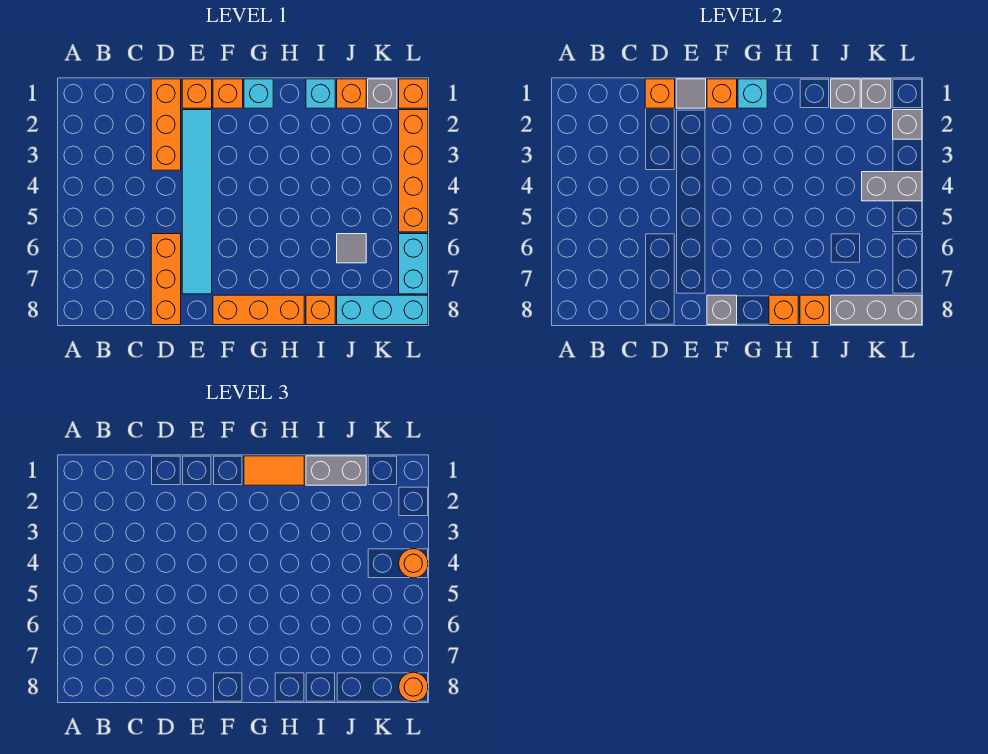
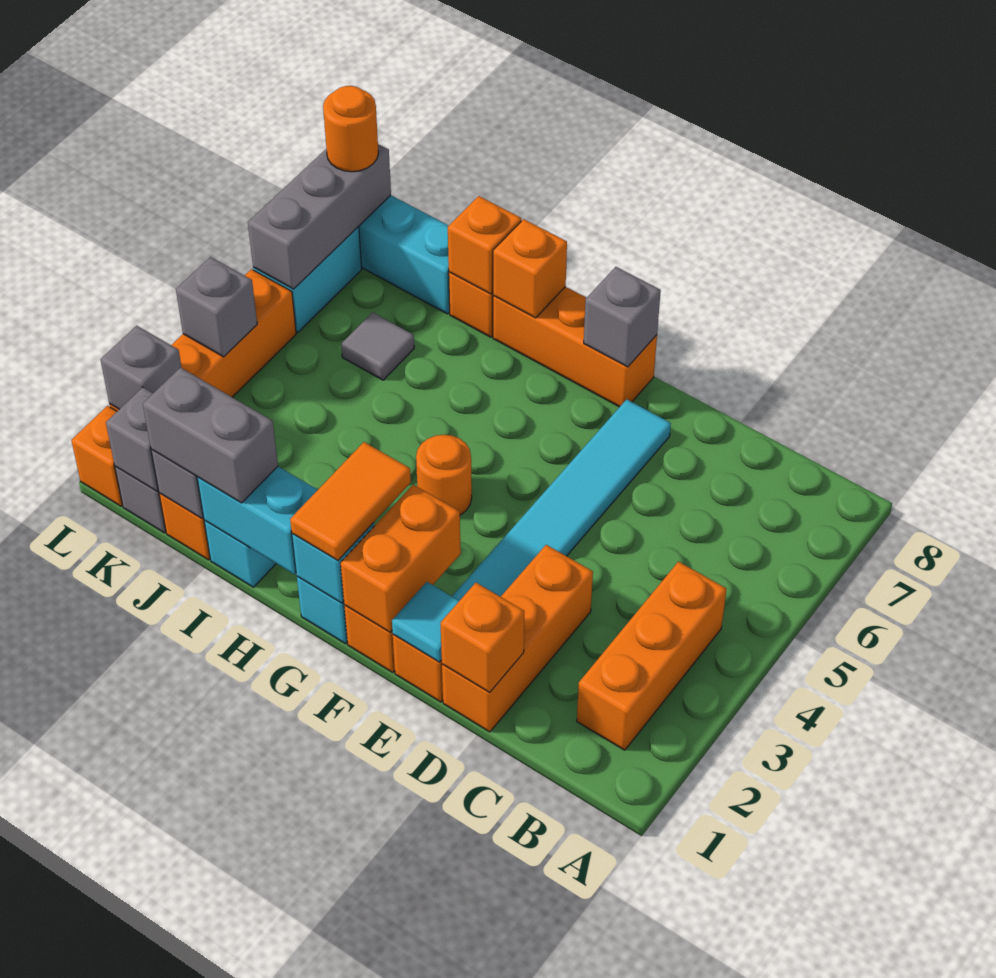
orange brick D6:D8 level 1 -> orange brick B2:B4 level 1
grey tile E1 level 2 -> cyan tile E1 level 2
orange brick F1 level 2 -> orange brick F1:F2 level 2
orange tile G1:H1 level 3 -> orange tile G1:G2 level 3
none -> cyan brick H1:I1 level 2
grey brick J8:L8 level 2 -> grey brick L6:L8 level 2
grey brick K4:L4 level 2 -> grey brick L4 level 2
orange round brick L4 level 3 -> orange round brick G4 level 1

